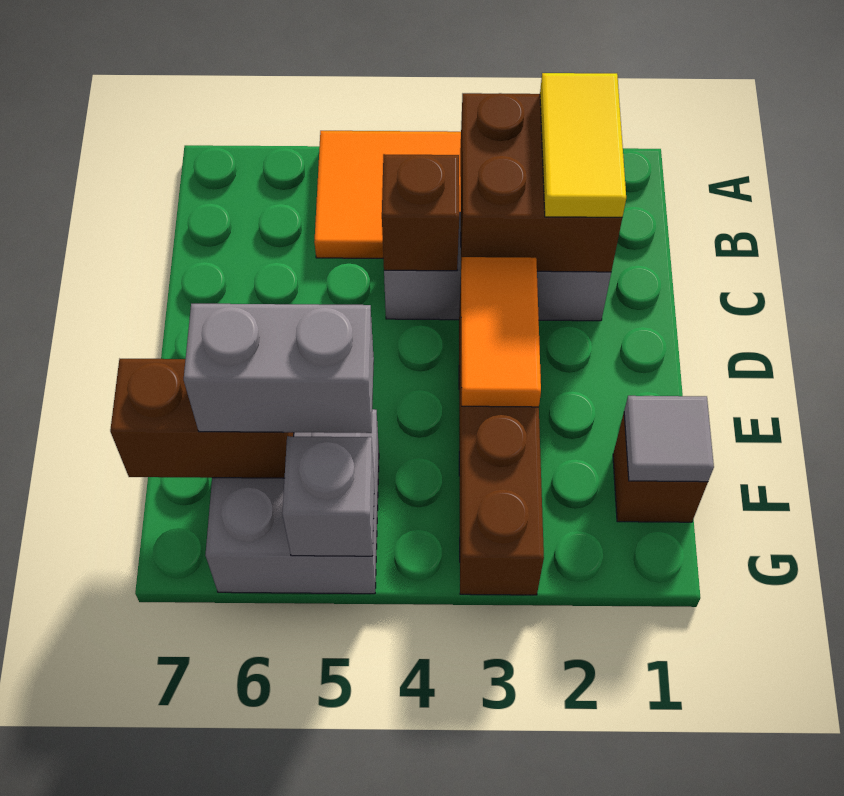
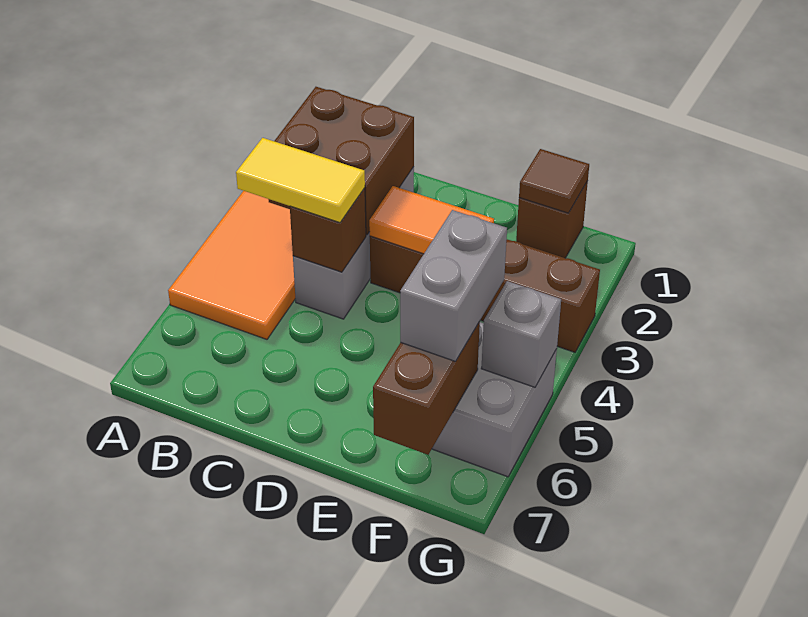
yellow tile B2:C2 level 3 -> yellow tile B4:C4 level 3
grey tile F1 level 2 -> brown tile F1 level 2

